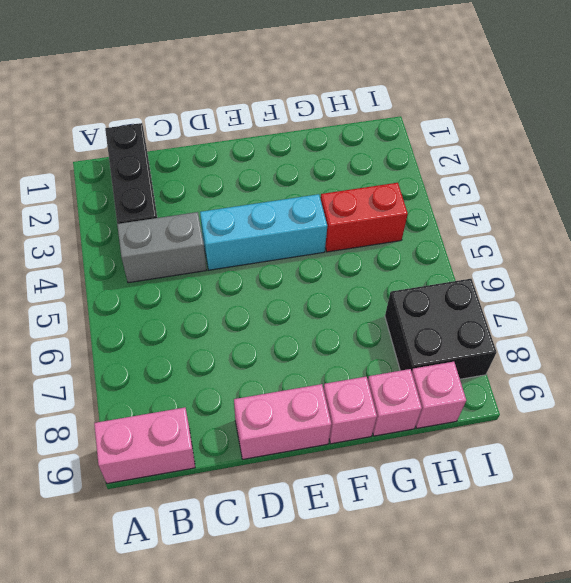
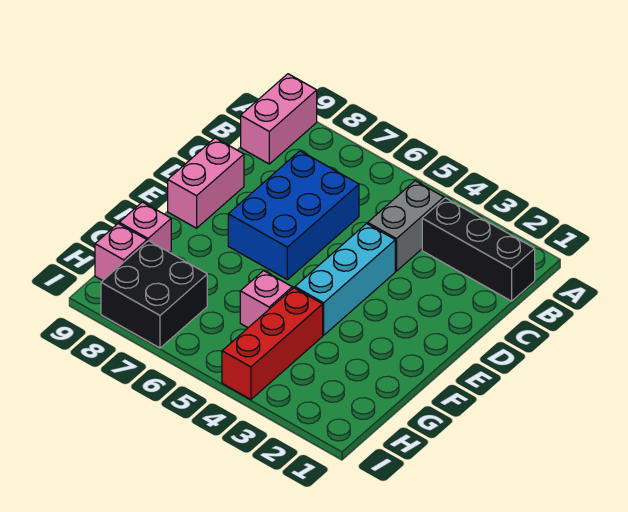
none -> blue brick C6:E7 level 1
pink brick F9 level 1 -> pink brick G5 level 1
red brick G4:H4 level 1 -> red brick G4:I4 level 1

